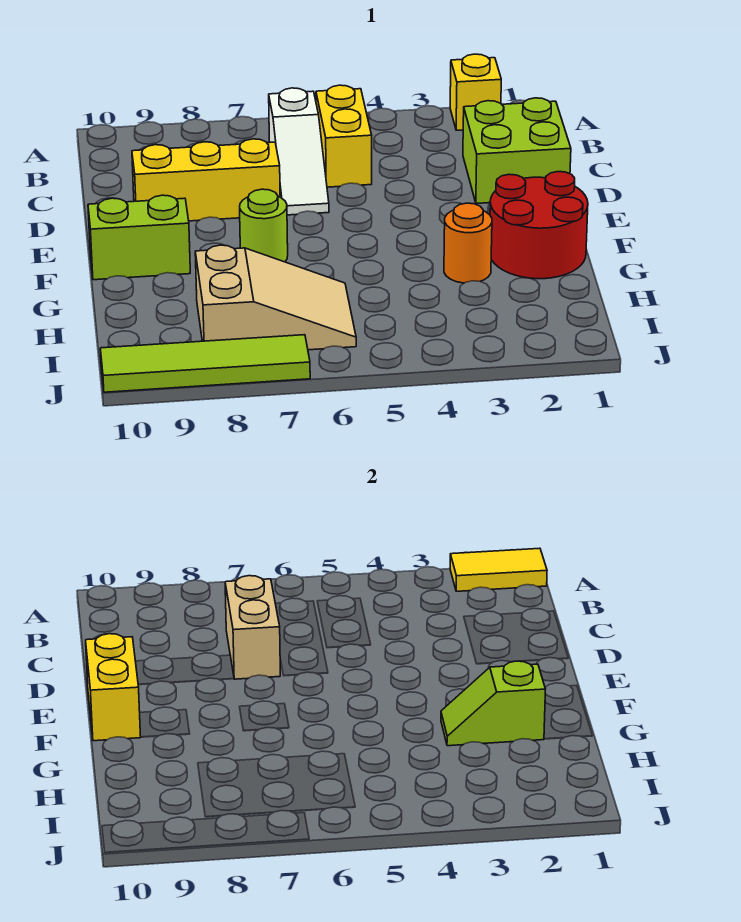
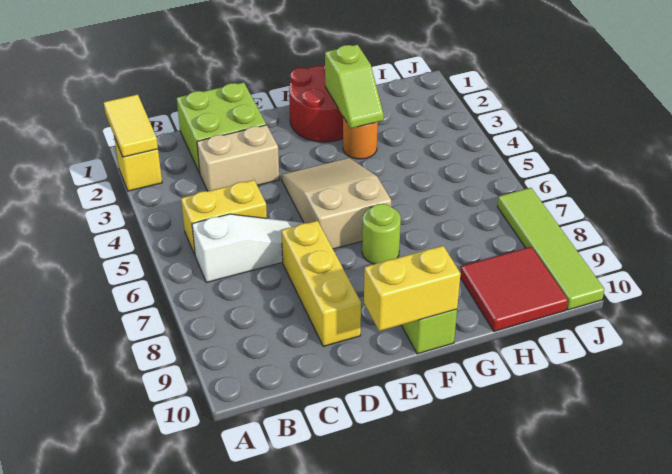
tan brick C7:D7 level 2 -> tan brick C3:D3 level 1
tan slope H6:I8 level 1 top 8 -> tan slope E4:F6 level 1 top 6
none -> red tile H9:I10 level 1

